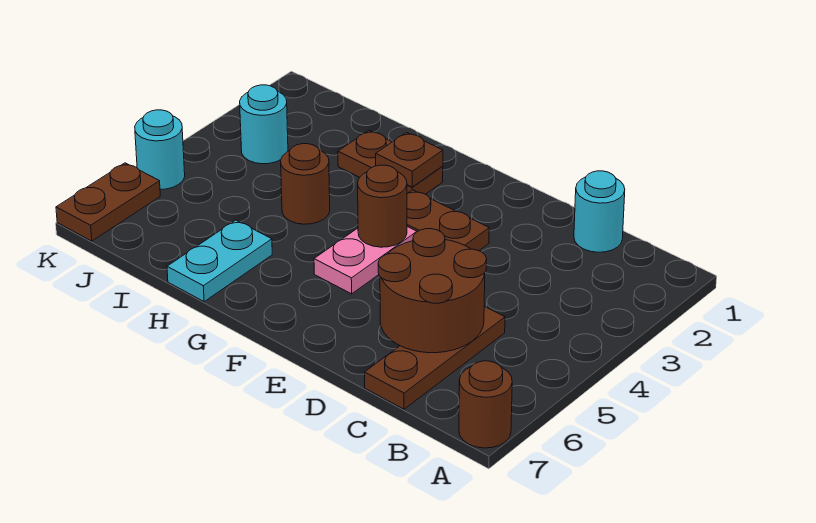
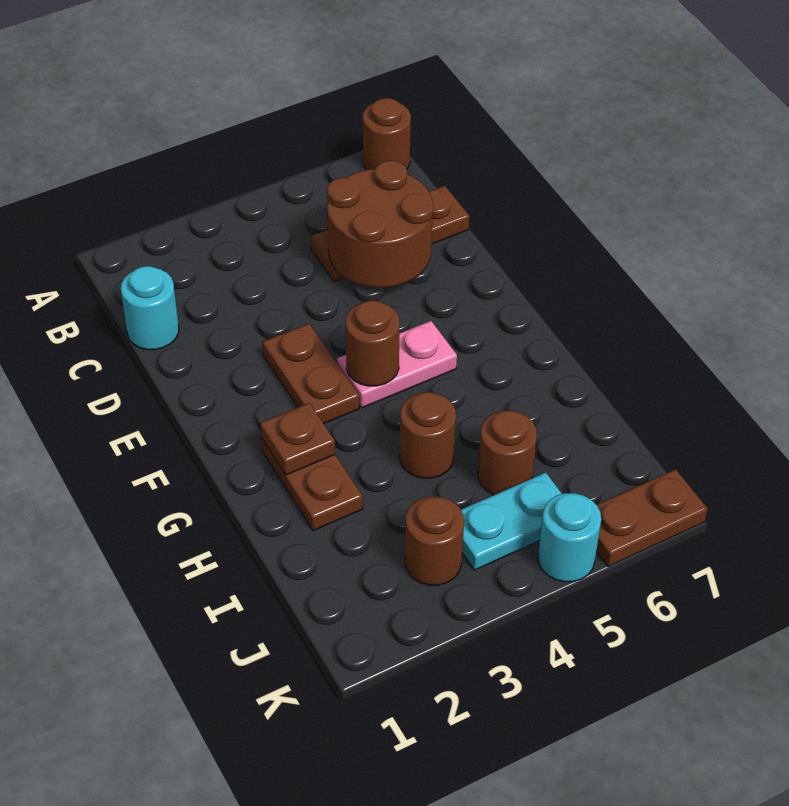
cyan plate H6:H7 level 1 -> cyan plate J4:J5 level 1
none -> brown round brick I5 level 1
cyan round brick J3 level 1 -> brown round brick J3 level 1

